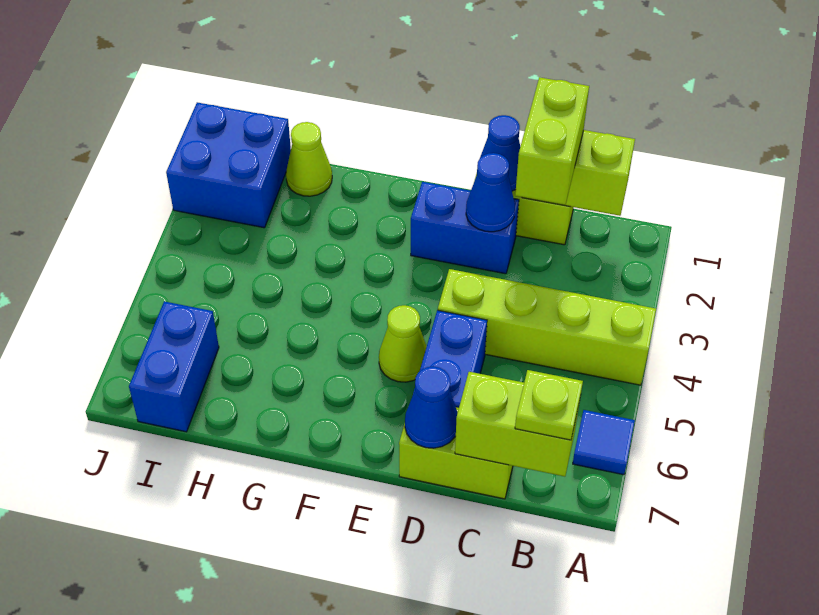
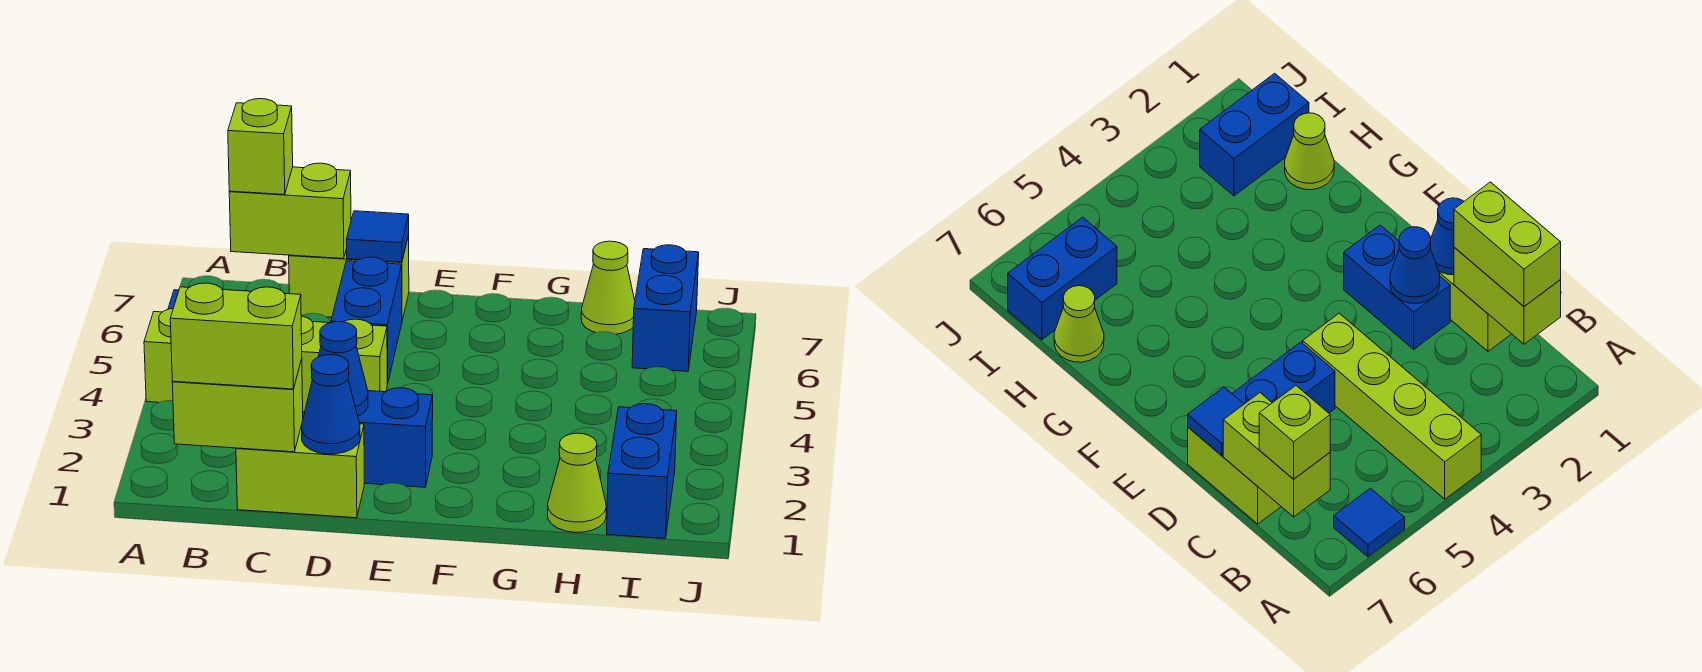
lime plate B7 level 3 -> lime brick B7 level 3
lime brick C1:C2 level 3 -> lime brick B1:C1 level 3
blue cone D7 level 2 -> blue tile D7 level 2
lime cone E5 level 1 -> lime cone H7 level 1
blue brick I1:J2 level 1 -> blue brick I1:I2 level 1

